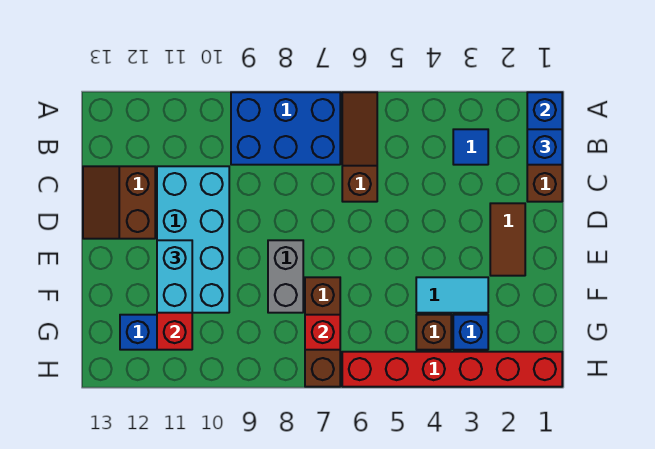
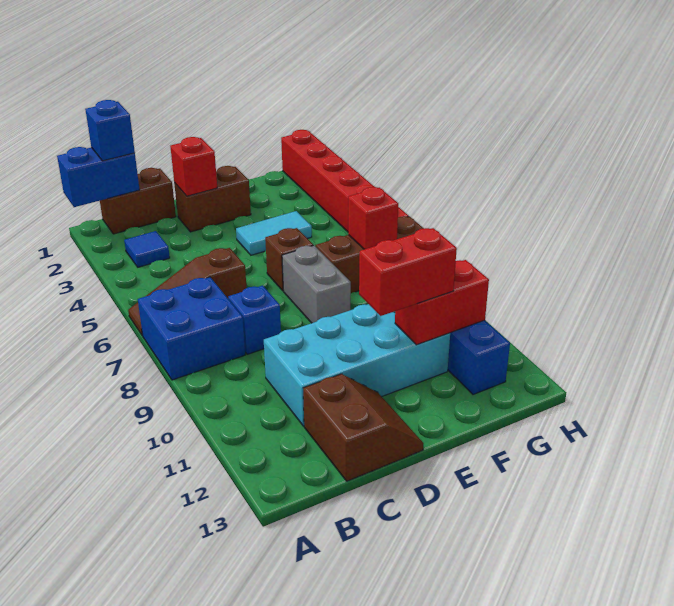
blue brick A7:B9 level 1 -> blue brick A7:B8 level 1
brown slope C12:D13 level 1 top 12 -> brown slope C12:D13 level 1 top C
brown tile D2:E2 level 1 -> brown brick D2:E2 level 1
none -> red brick D2 level 2
grey brick E8:F8 level 1 -> grey brick E7:E8 level 1
cyan brick E11:F11 level 3 -> red brick E11:F11 level 3
cyan tile F3:F4 level 1 -> cyan tile E4:F4 level 1
blue brick G3 level 1 -> blue brick C8 level 1
brown brick G4 level 1 -> brown brick E6 level 1

